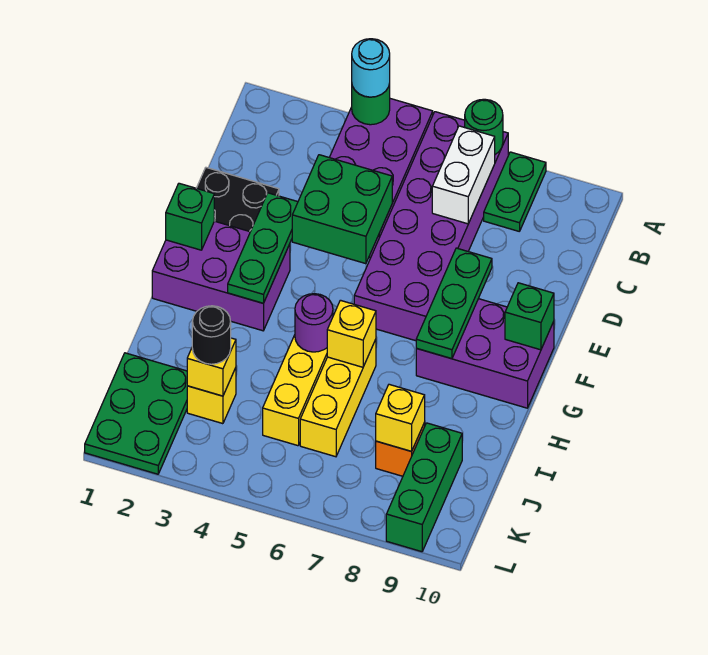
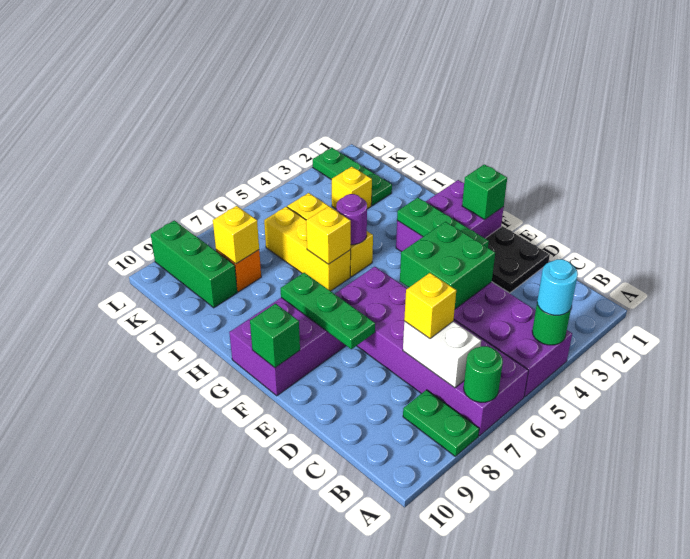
green plate J1:L2 level 1 -> green plate J2:L2 level 1
yellow brick J3 level 2 -> yellow brick C7 level 3
black round brick J3 level 3 -> none

